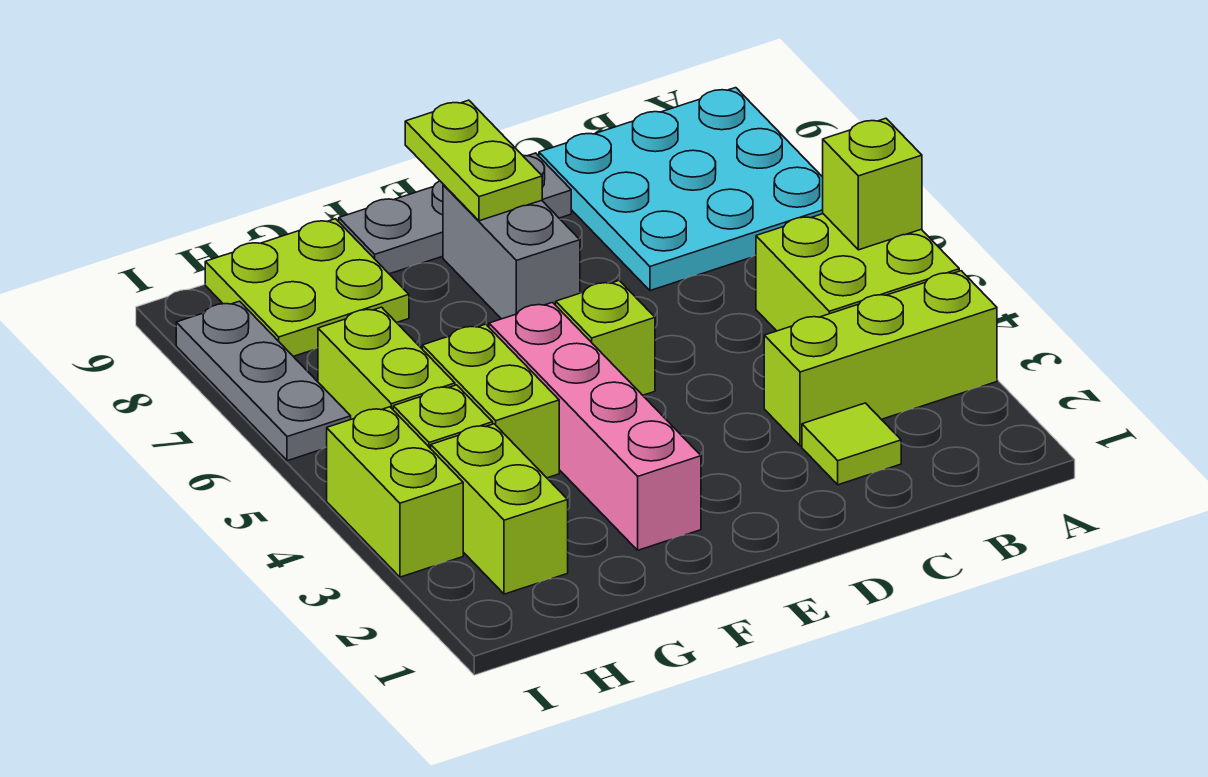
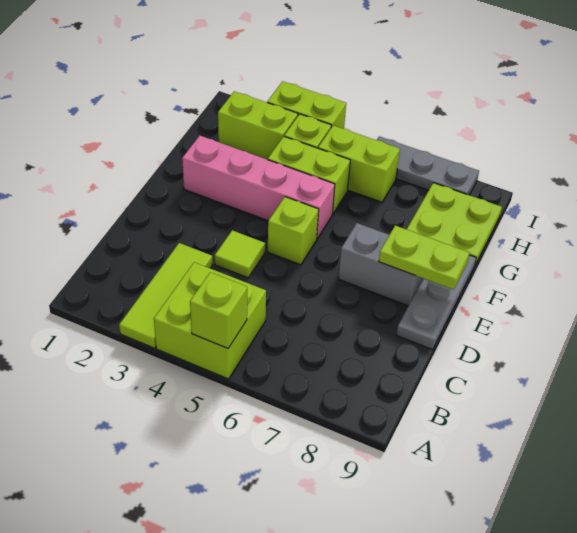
lime brick A3:C3 level 1 -> lime tile A3:C3 level 1
cyan plate A7:C9 level 1 -> none
lime tile C2 level 1 -> lime tile D4 level 1

